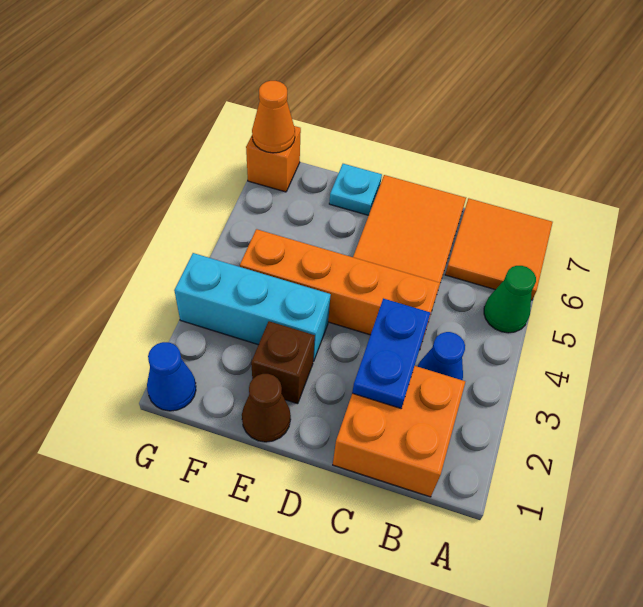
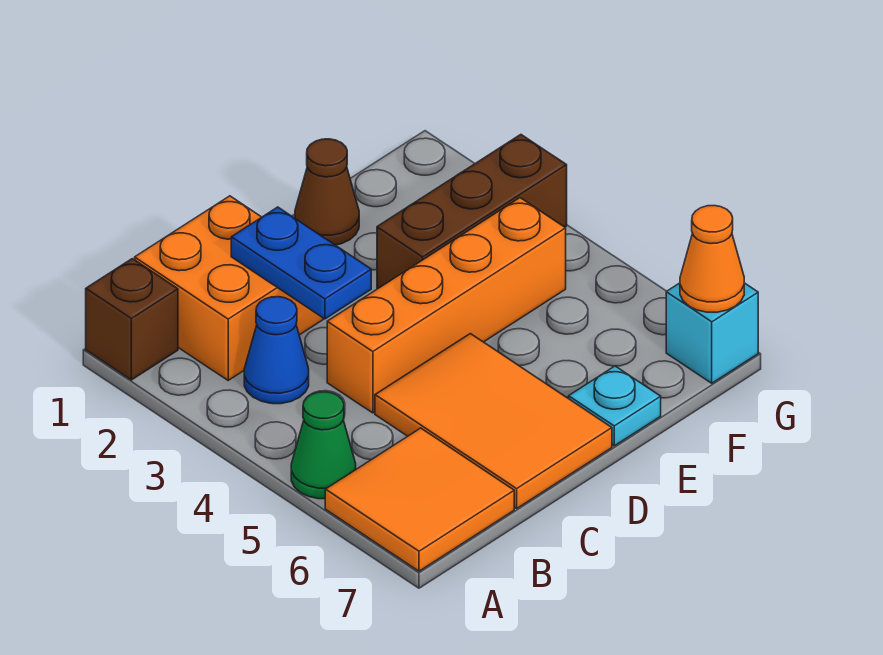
brown brick E2 level 1 -> brown brick A1 level 1
cyan brick E3:G3 level 1 -> brown brick E3:G3 level 1
blue cone G1 level 1 -> none
orange brick G7 level 1 -> cyan brick G7 level 1

